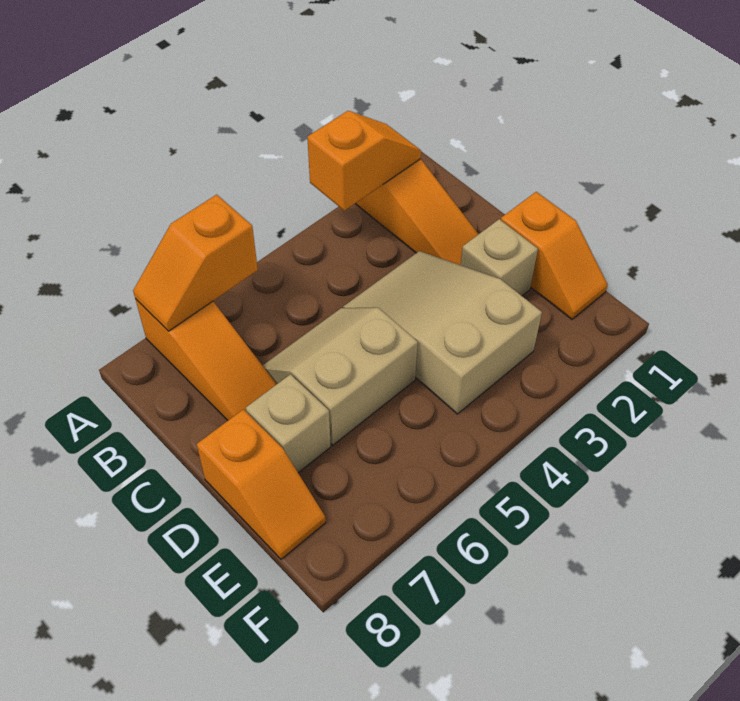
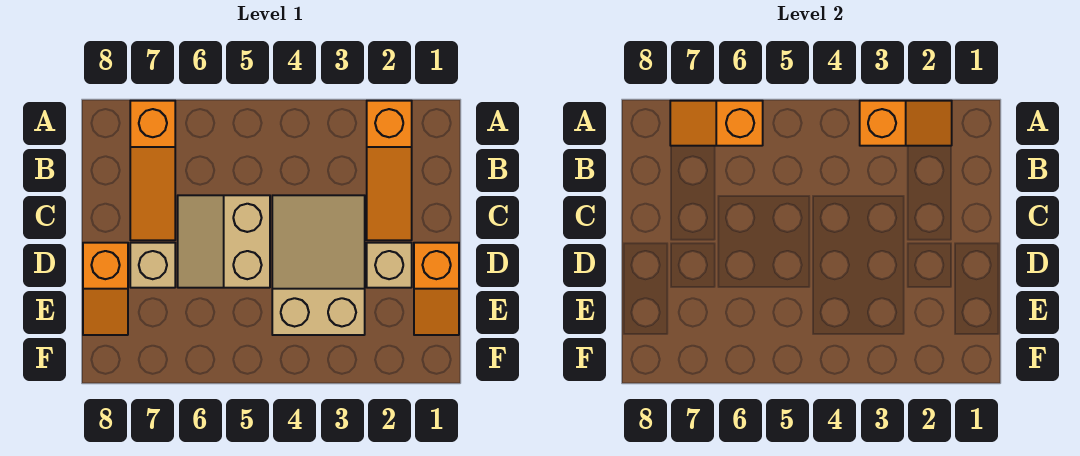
tan slope C5:D6 level 1 top D -> tan slope C5:D6 level 1 top 5

